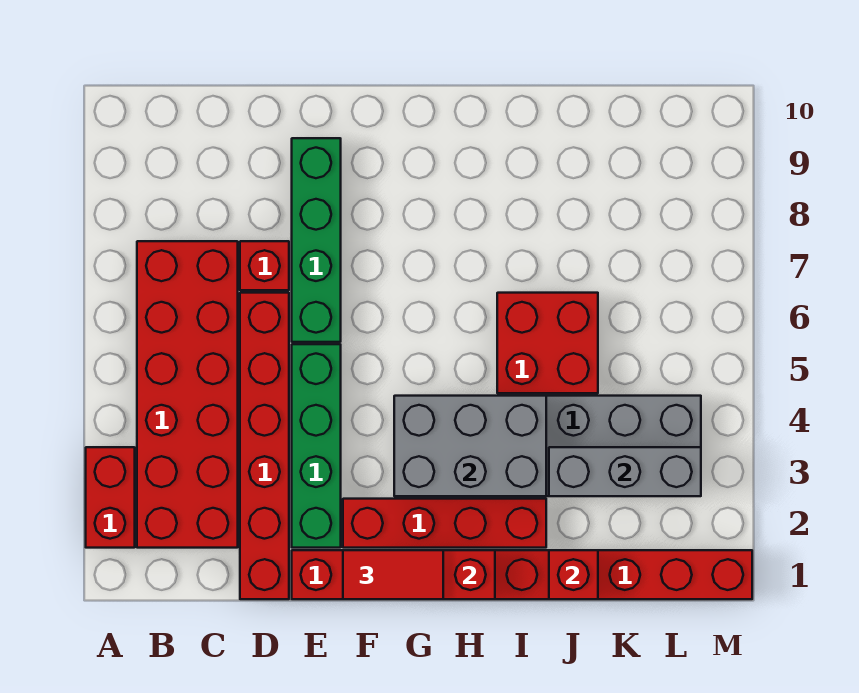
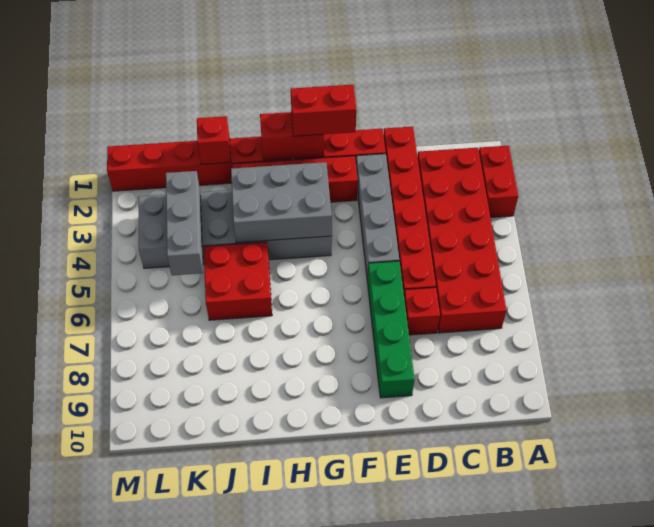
green brick E2:E5 level 1 -> grey brick E2:E5 level 1
red tile F1:G1 level 3 -> red brick F1:G1 level 3
grey brick J3:L3 level 2 -> grey brick K3:K5 level 2

